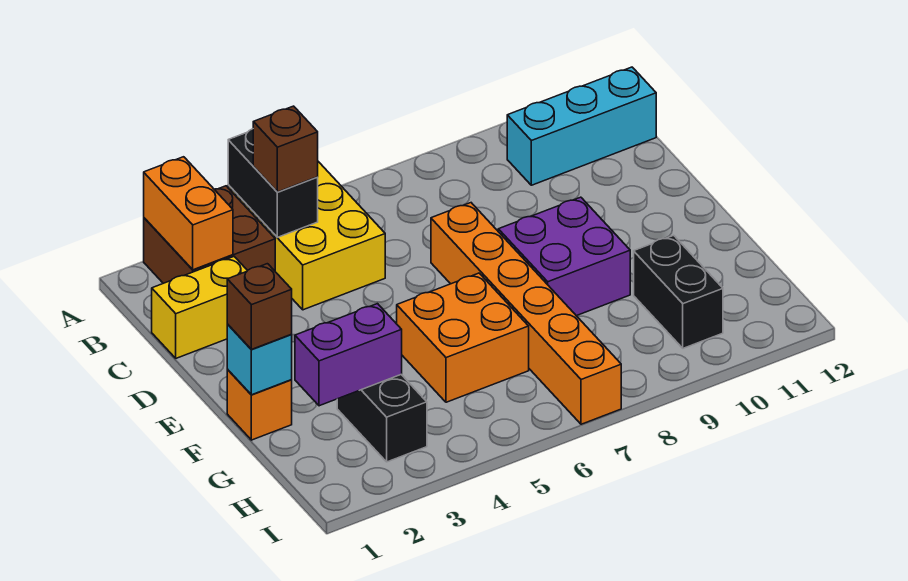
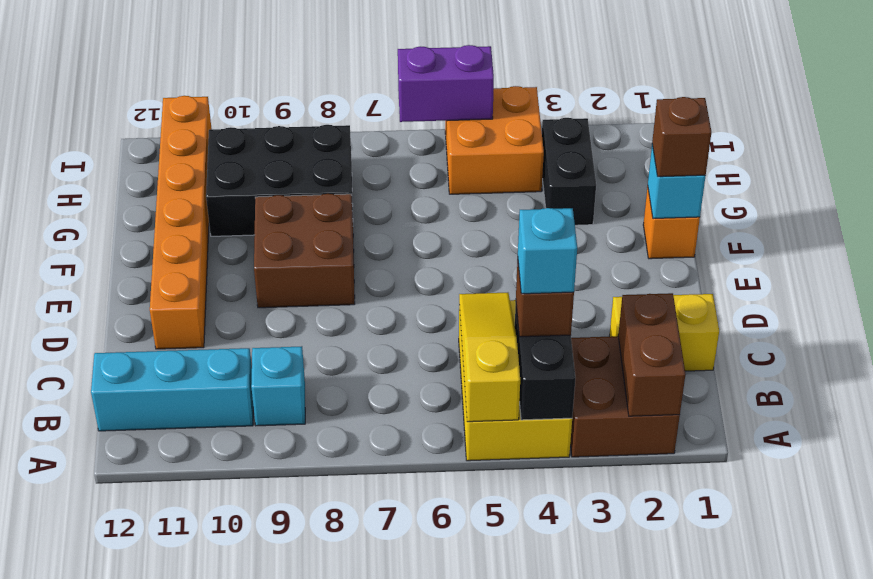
orange brick A2:B2 level 2 -> brown brick A2:B2 level 2
none -> yellow slope A5:C5 level 2 top A
none -> cyan brick B4 level 4
none -> cyan brick B9 level 1
orange brick D7:I7 level 1 -> orange brick D11:I11 level 1
purple brick E8:F9 level 1 -> brown brick E8:F9 level 1
orange brick F5:G6 level 1 -> orange brick H4:I5 level 1
purple brick G2:G3 level 2 -> purple brick I5:I6 level 2
black brick G10:H10 level 1 -> black brick G8:H10 level 1

